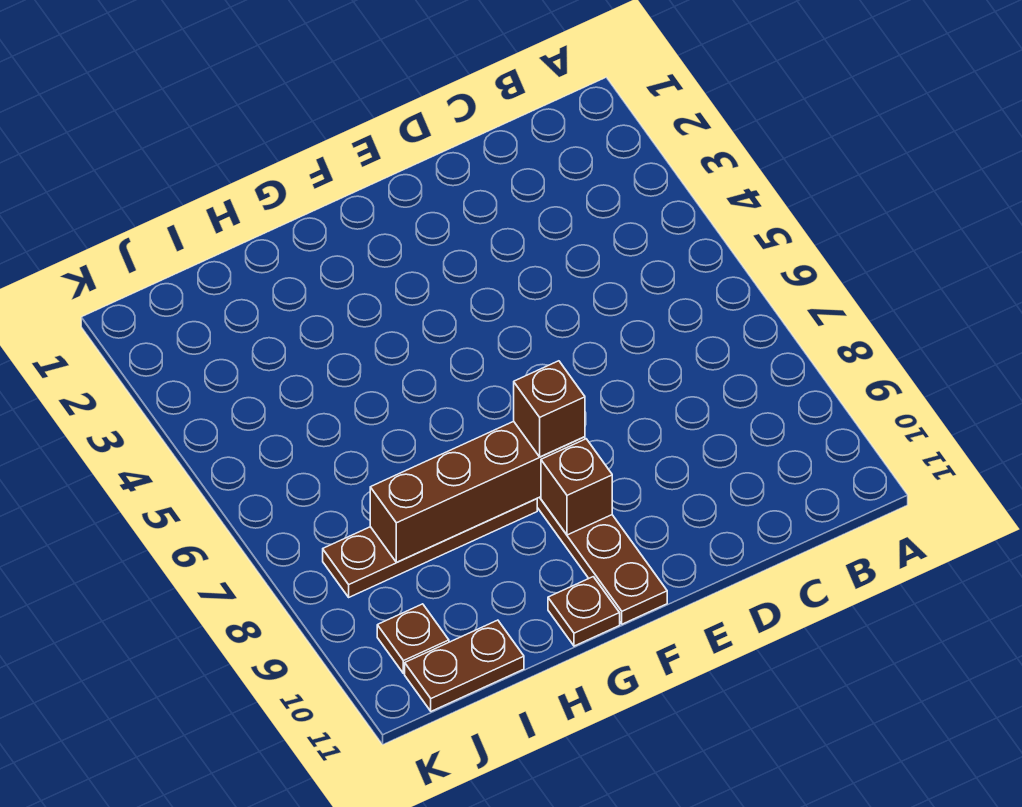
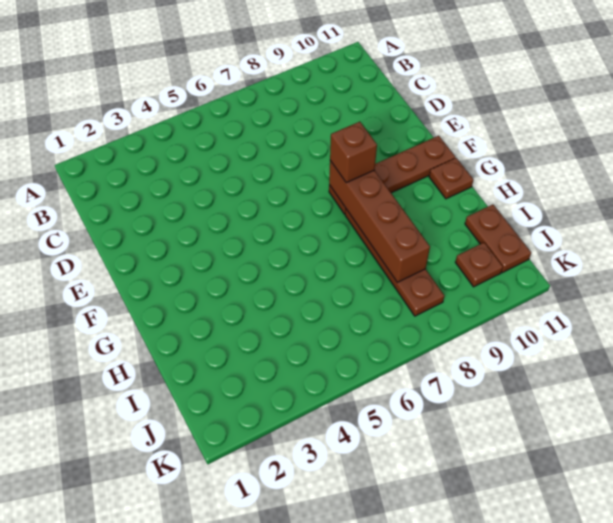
brown brick F9 level 2 -> none

